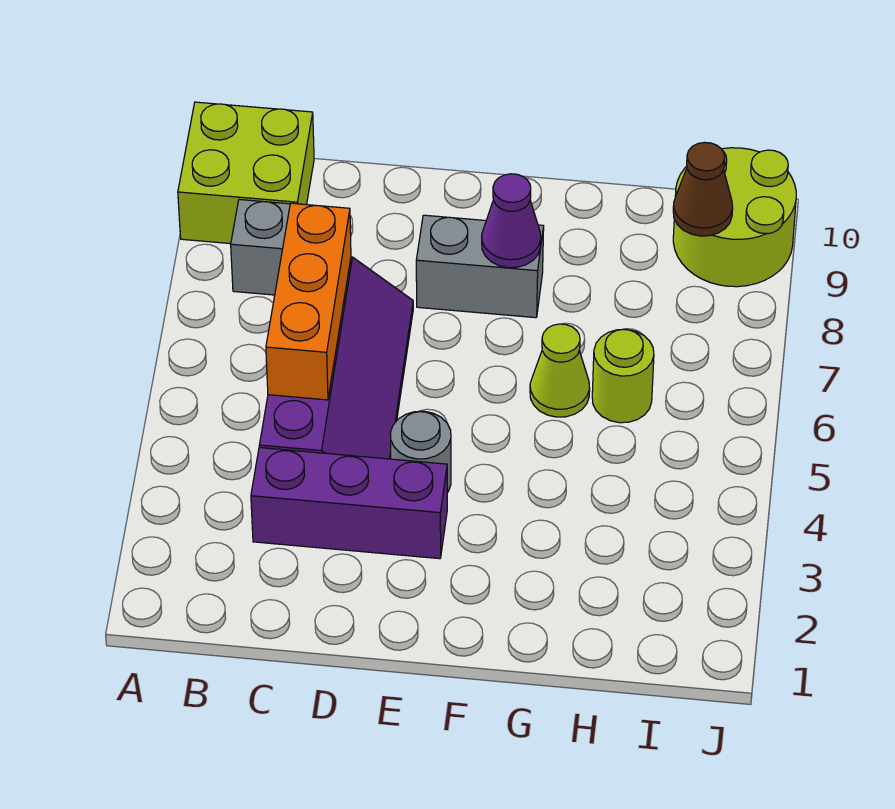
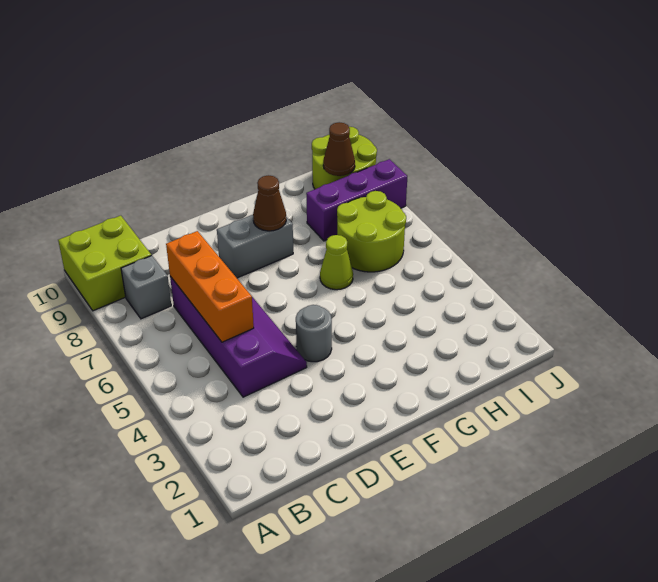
purple brick C3:E3 level 1 -> purple brick H8:J8 level 1
purple cone F8 level 2 -> brown cone F8 level 2
lime round brick H6 level 1 -> lime round brick H6:I7 level 1

